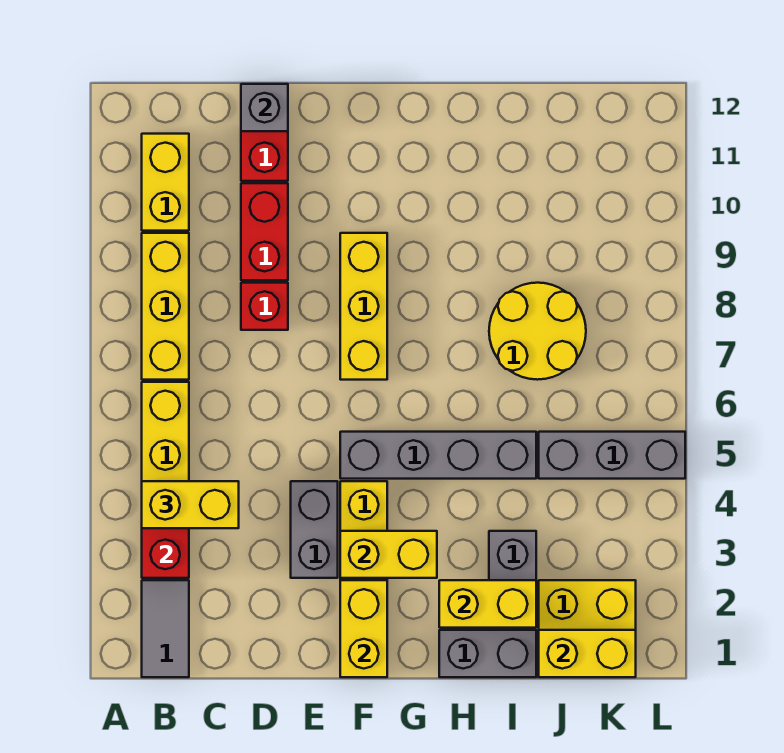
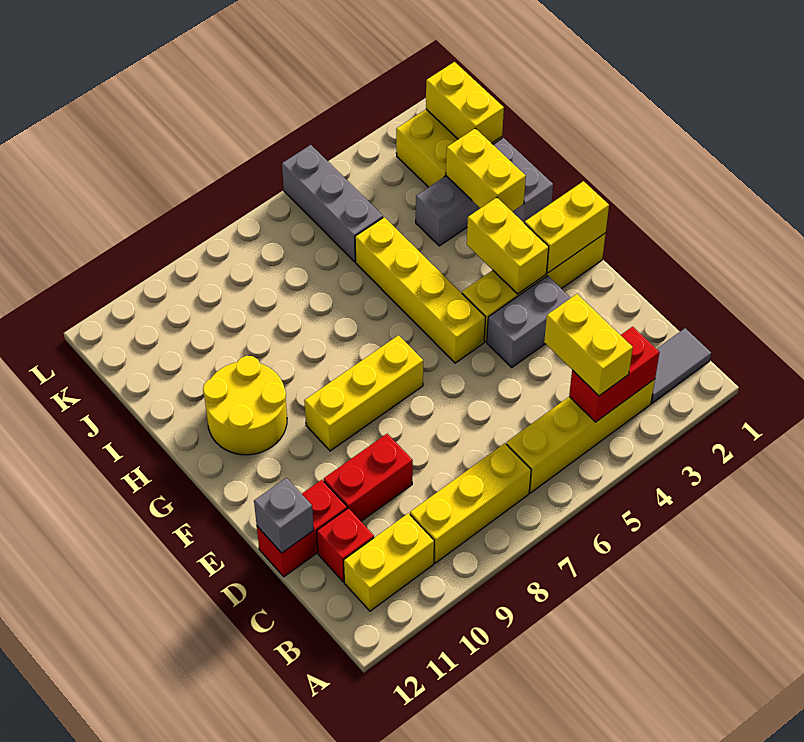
red brick D8 level 1 -> red brick C11 level 1
grey brick F5:I5 level 1 -> yellow brick F5:I5 level 1
yellow round brick I7:J8 level 1 -> yellow round brick G10:H11 level 1

